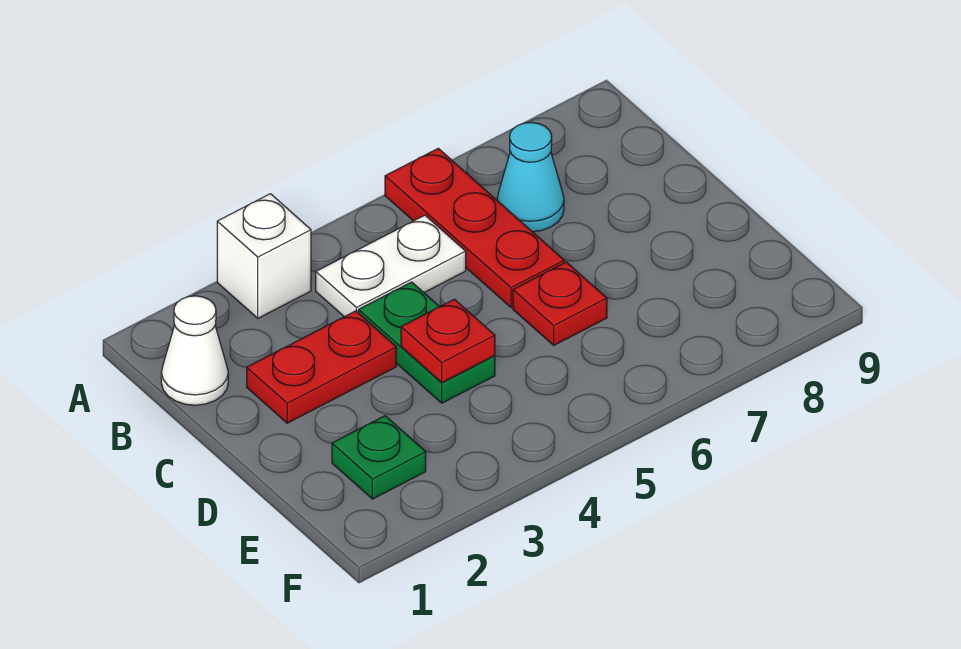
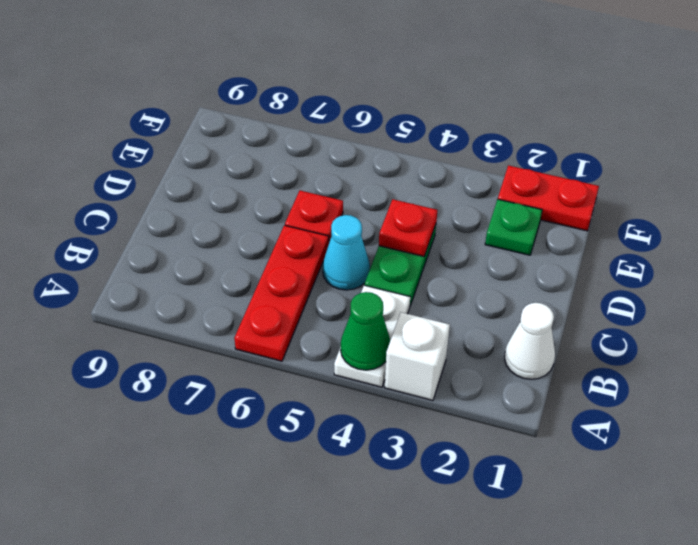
none -> green cone A4 level 2
white plate B4:B5 level 1 -> white plate A4:B4 level 1
cyan cone B7 level 1 -> cyan cone C5 level 1
red plate C2:C3 level 1 -> red plate F1:F2 level 1

